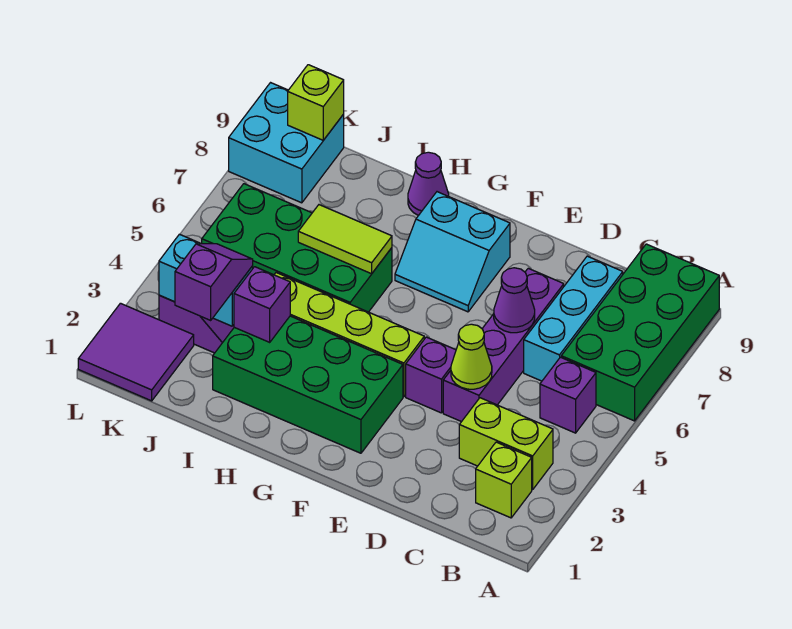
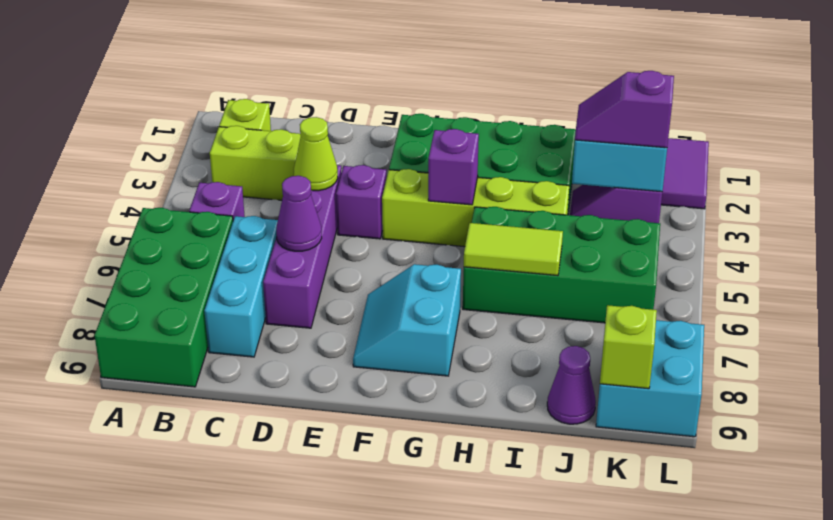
cyan slope F7:G8 level 1 top 8 -> cyan slope F7:G8 level 1 top G
purple cone H9 level 1 -> purple cone J9 level 1
purple brick I3 level 2 -> purple brick G4 level 2
purple slope J2:J3 level 3 top 2 -> purple slope J3:K3 level 3 top K

